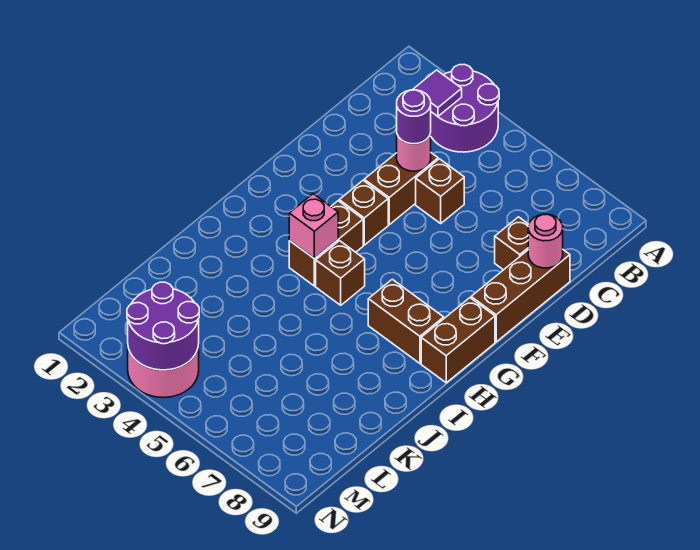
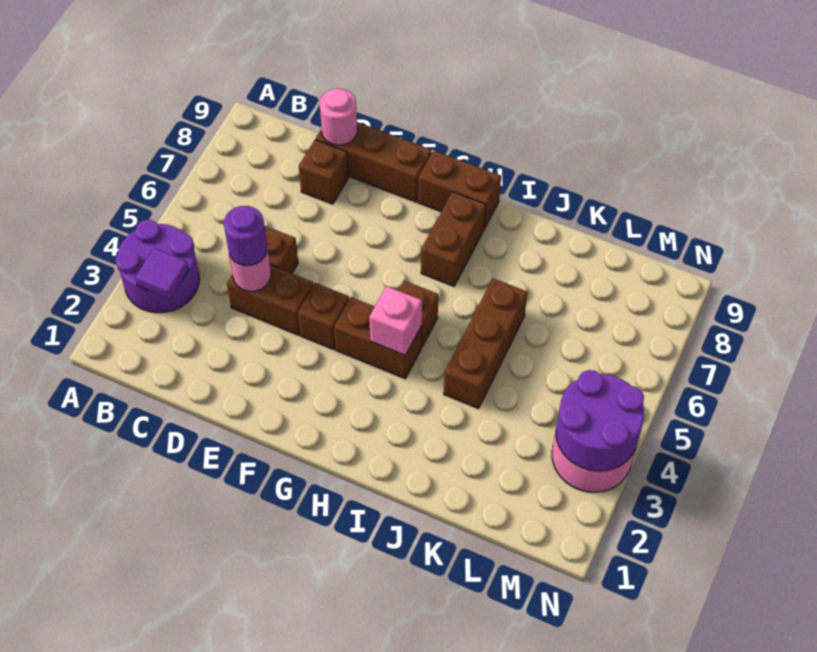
none -> brown brick J4:J6 level 1

